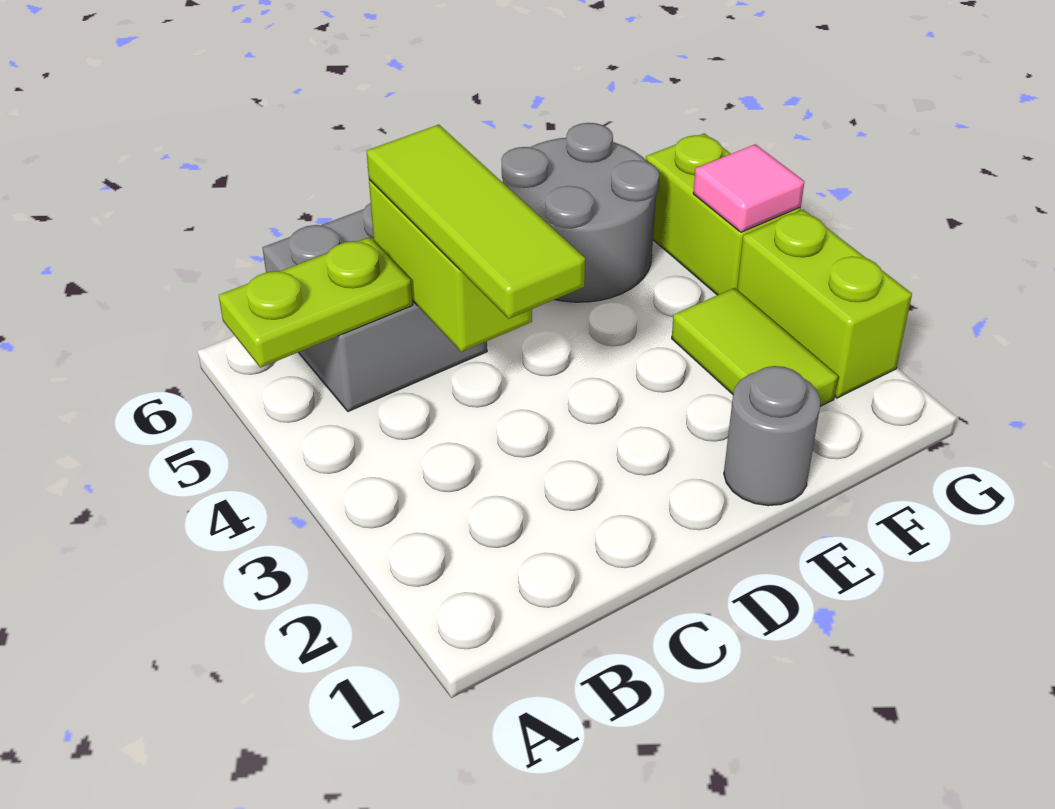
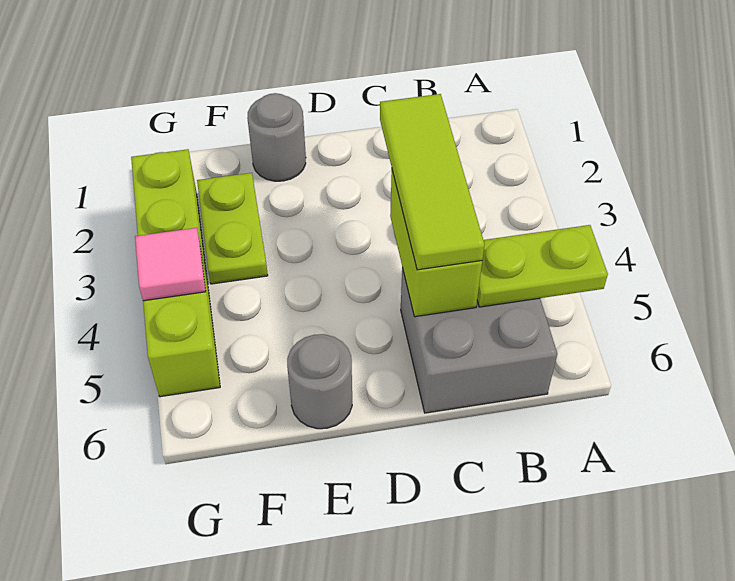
grey round brick E5:F6 level 1 -> grey round brick E6 level 1
lime tile F2:F3 level 1 -> lime plate F2:F3 level 1

